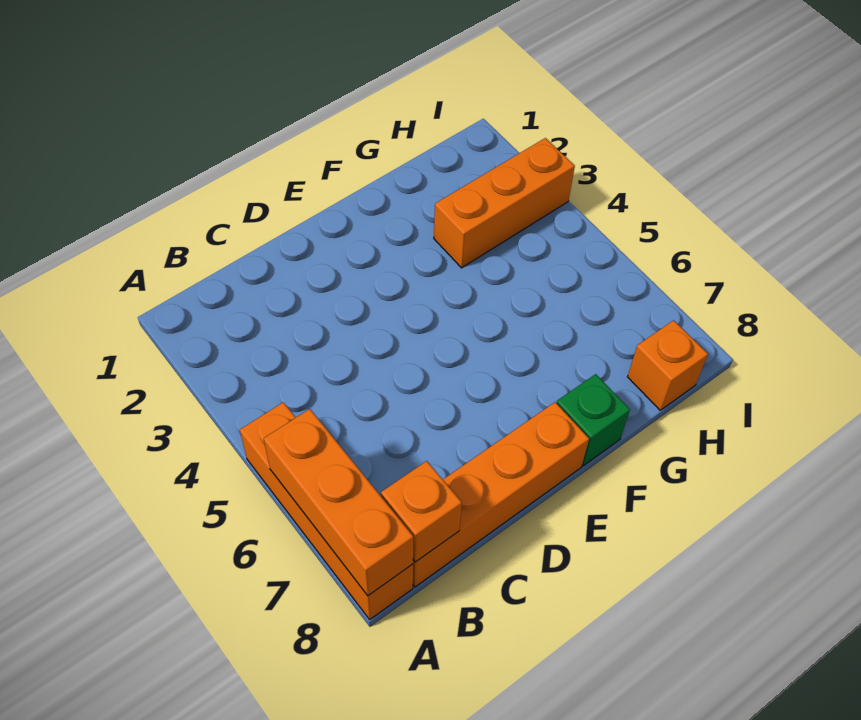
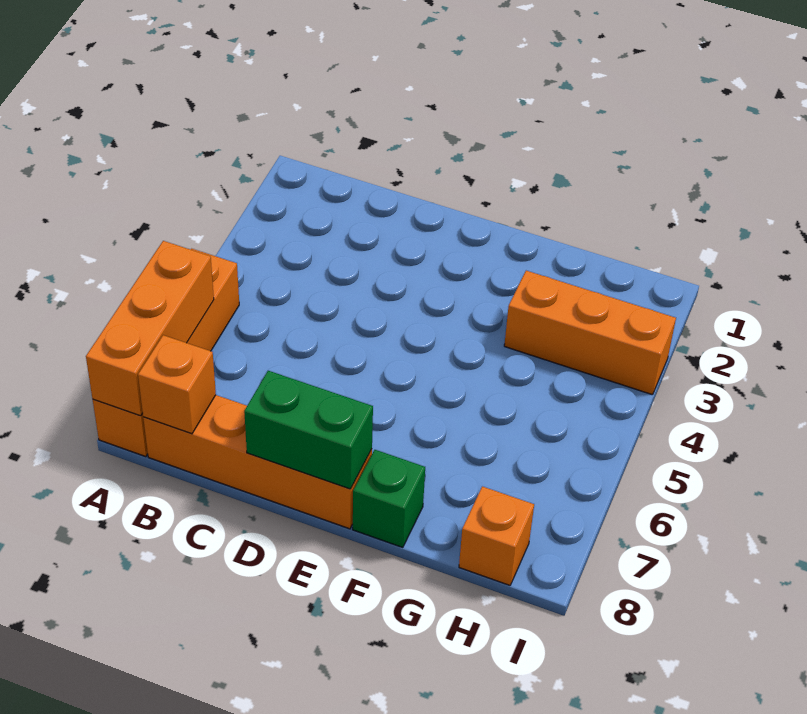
none -> green brick D8:E8 level 2

